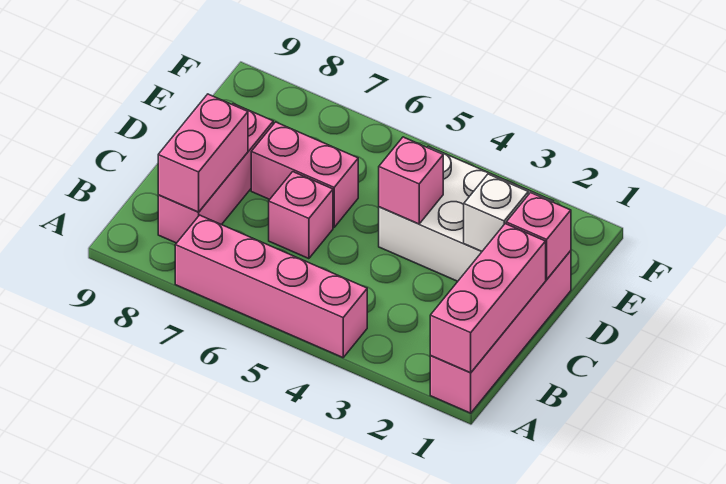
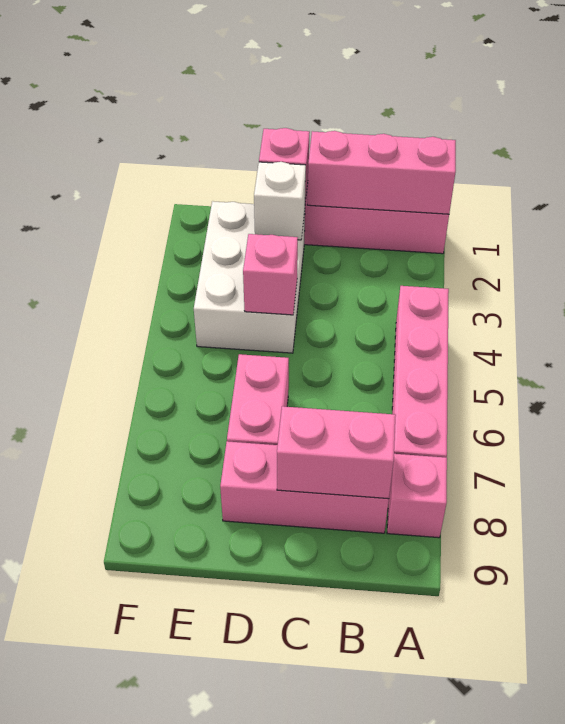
pink brick C6 level 1 -> pink brick A8 level 1

